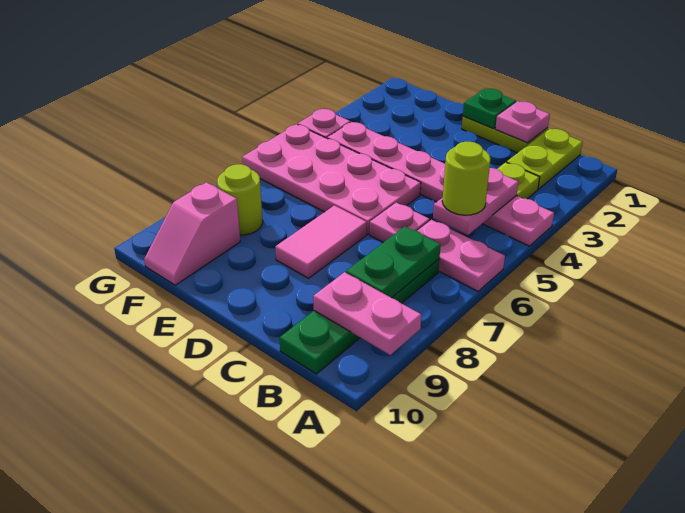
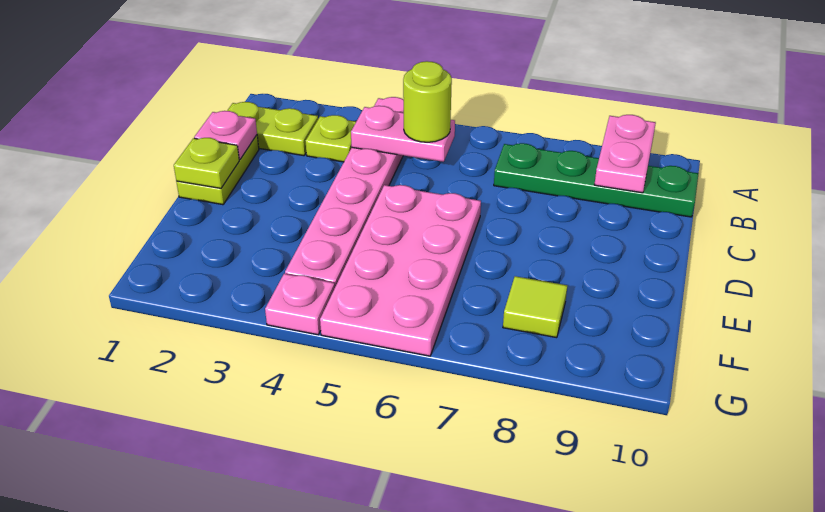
pink plate A6:B6 level 1 -> none
green plate B7:B8 level 2 -> none
pink plate C6 level 1 -> none
green plate D1 level 2 -> lime plate D1 level 2
pink tile D7:D8 level 1 -> none
lime round brick F8 level 1 -> lime tile F8 level 1
pink slope F9:F10 level 1 top 9 -> none

